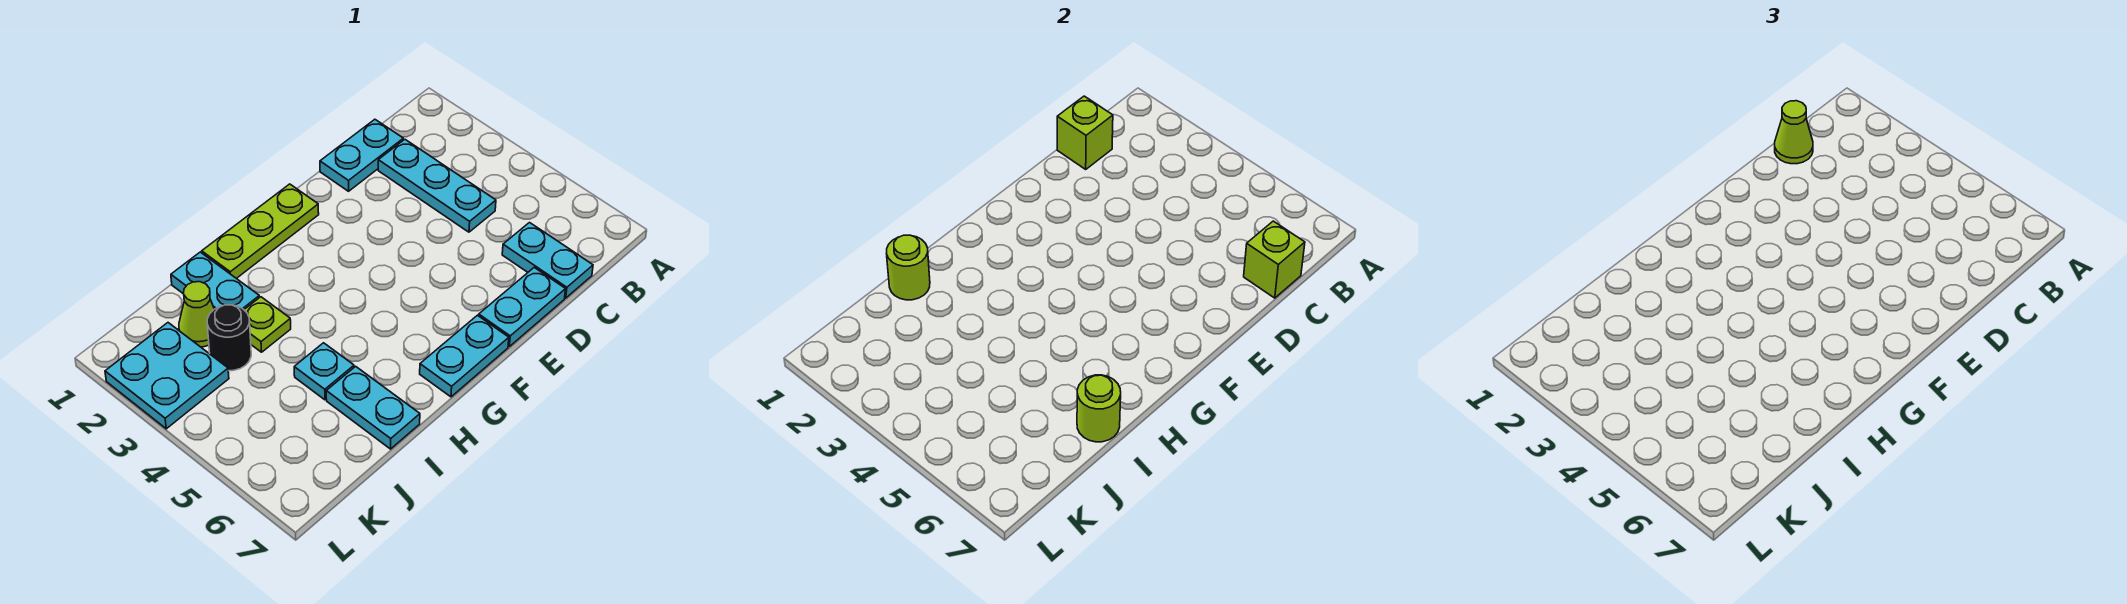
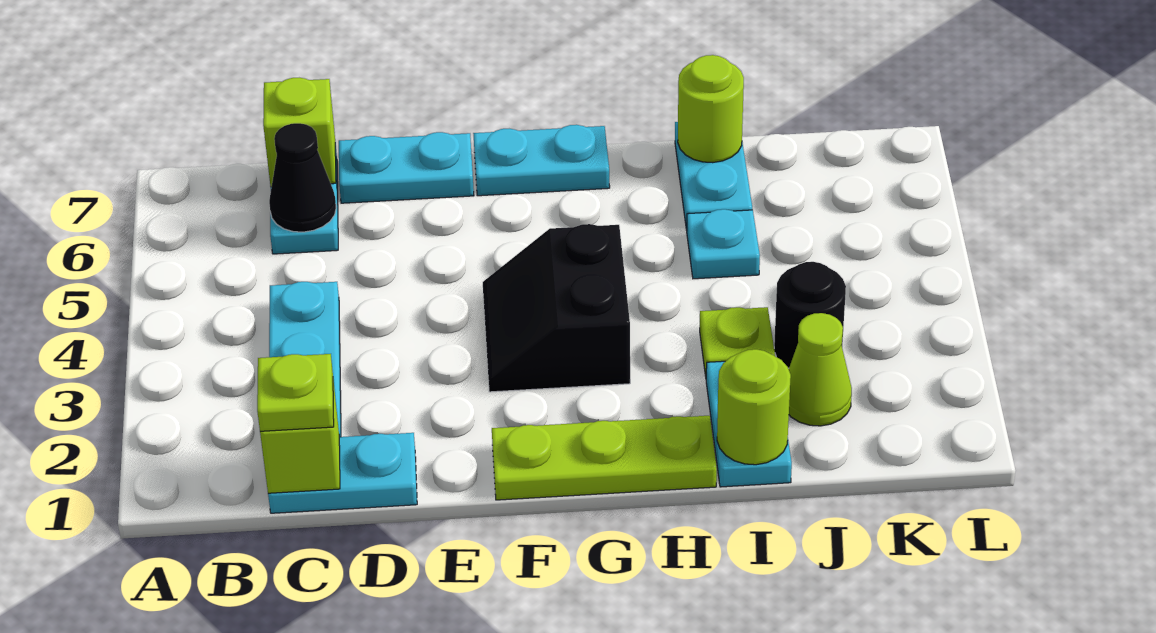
lime cone C1 level 3 -> lime plate C1 level 3
none -> black cone C6 level 2
none -> black slope F3:G4 level 1 top G
cyan plate K2:L3 level 1 -> none

